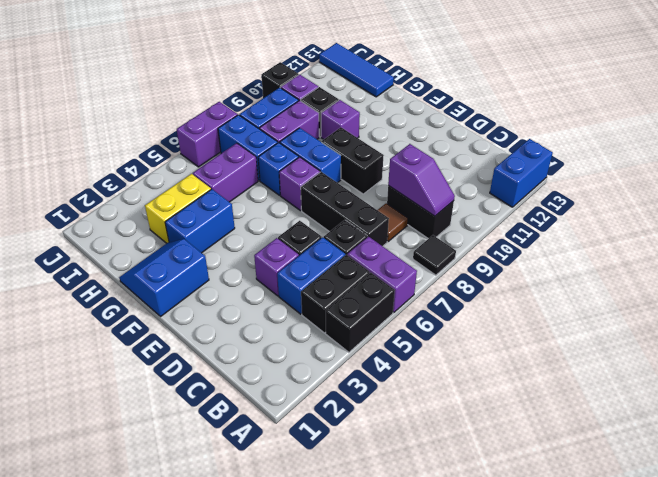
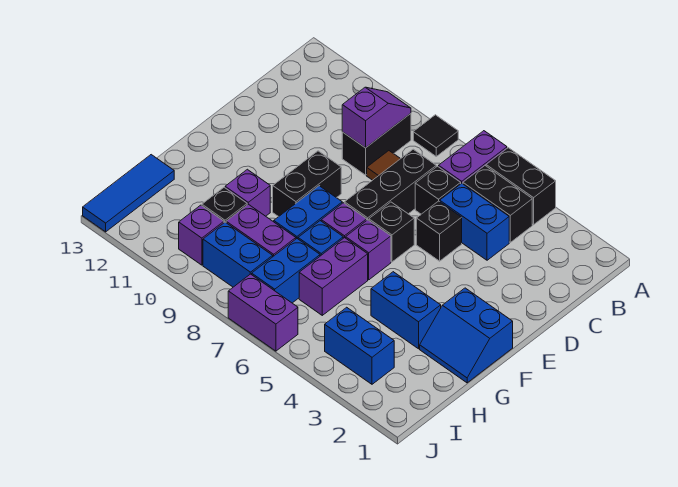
blue brick A12:A13 level 1 -> blue brick I3:I4 level 1
purple brick D4 level 1 -> purple brick F6 level 1
yellow brick H3:H4 level 1 -> none
purple brick H5:H6 level 1 -> purple brick G6:H6 level 1
black brick J10 level 1 -> black brick E6 level 1

